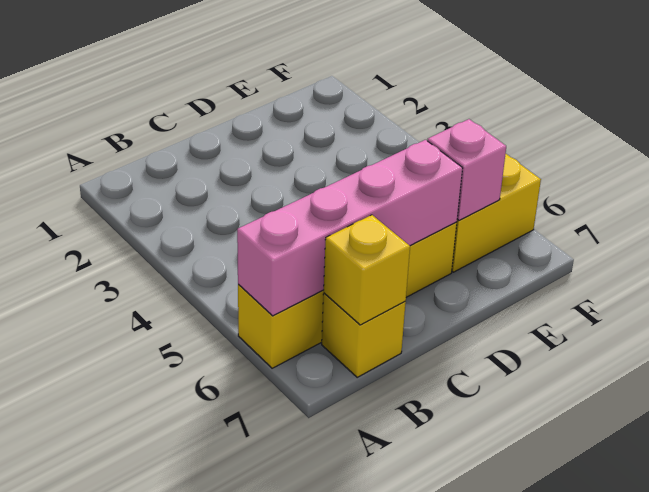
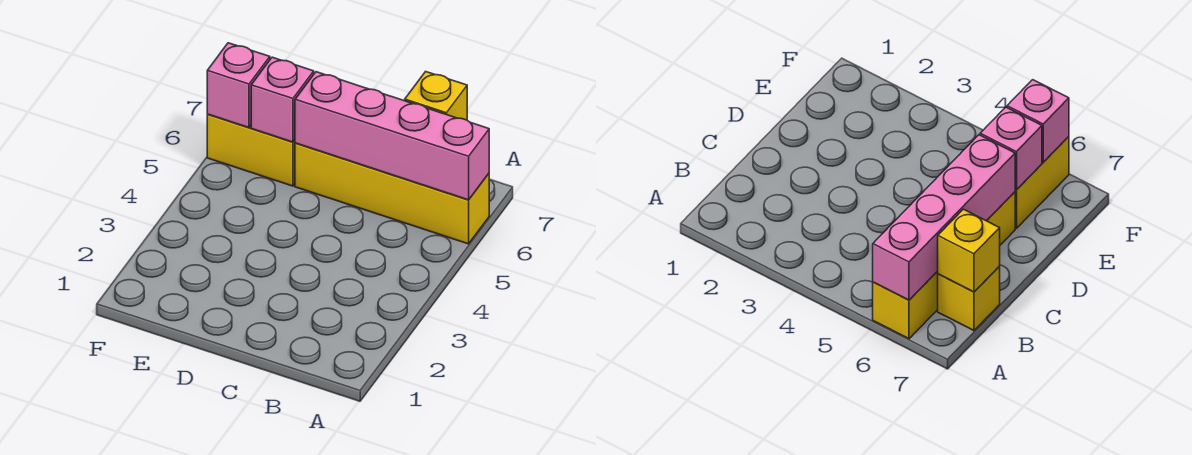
none -> pink brick F6 level 2

